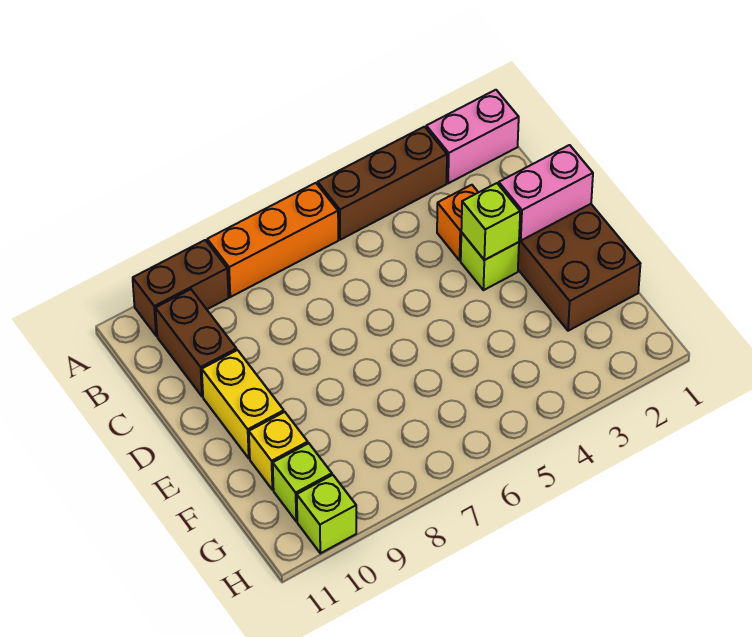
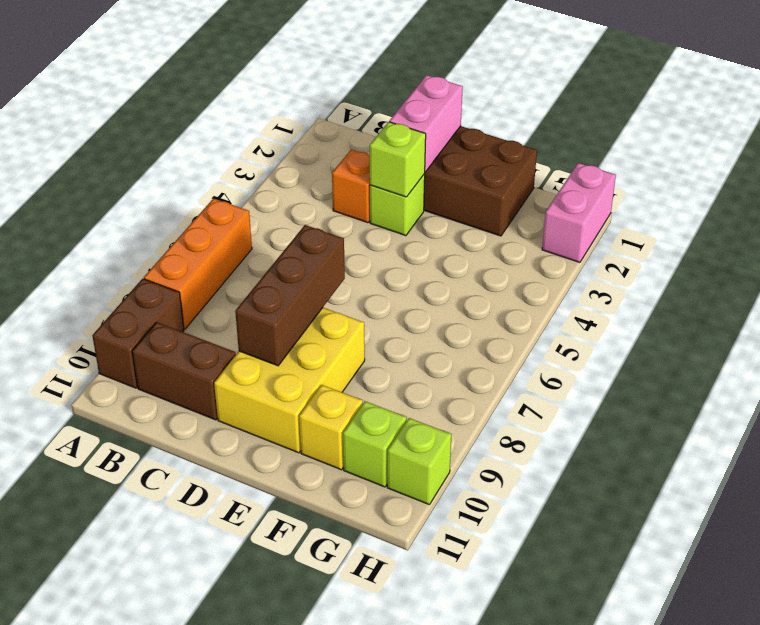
pink brick A1:A2 level 1 -> pink brick H1:H2 level 1
brown brick A3:A5 level 1 -> brown brick D7:D9 level 2
yellow brick D10:E10 level 1 -> yellow brick D8:E10 level 1

